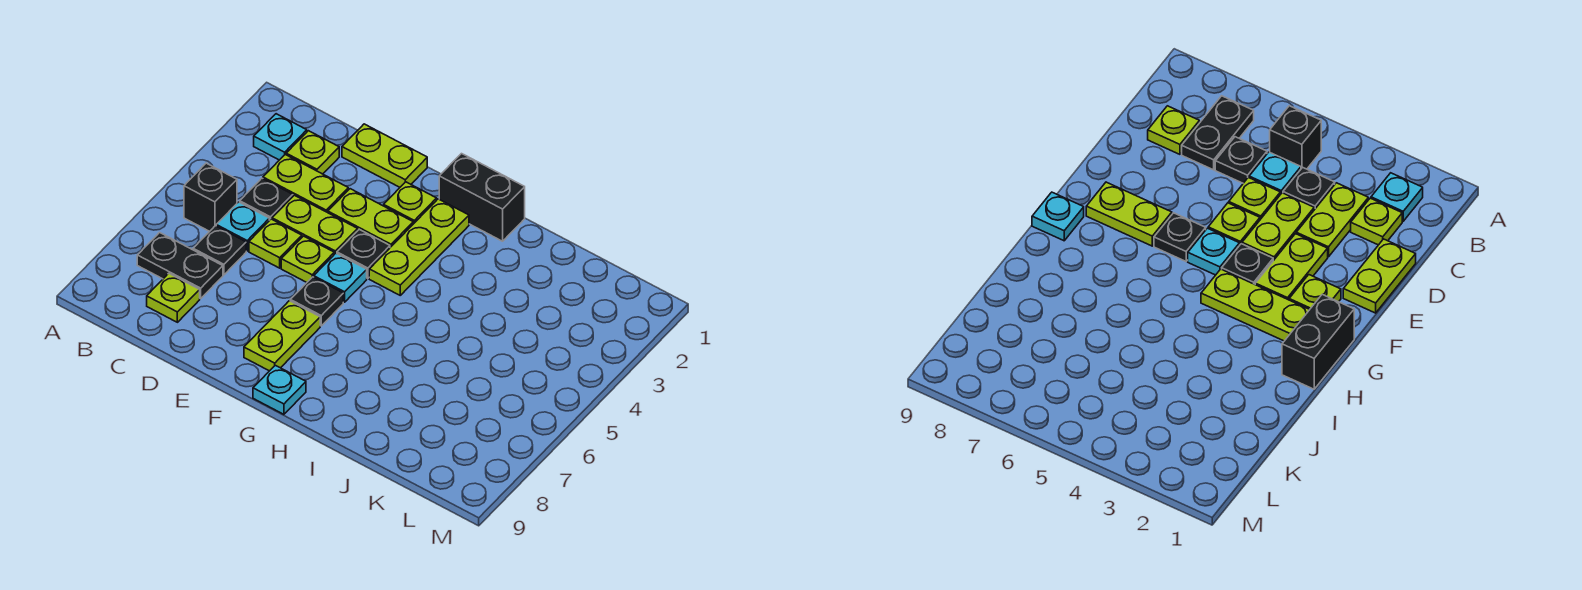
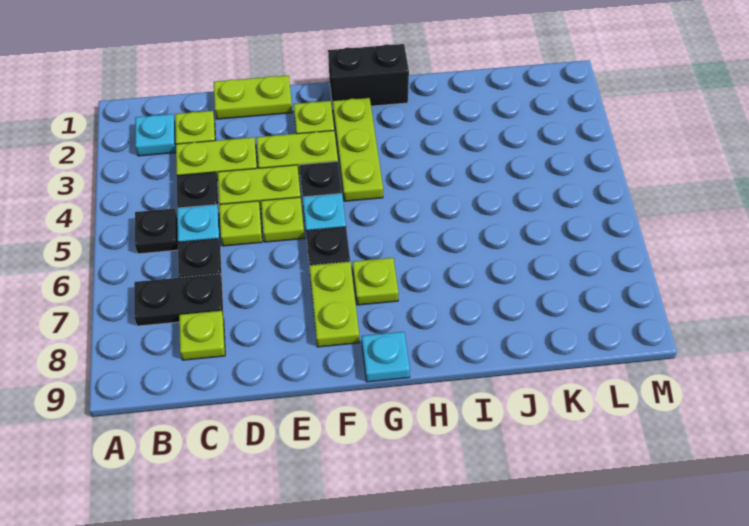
black brick B5 level 1 -> black plate B5 level 1
none -> lime plate G7 level 1

